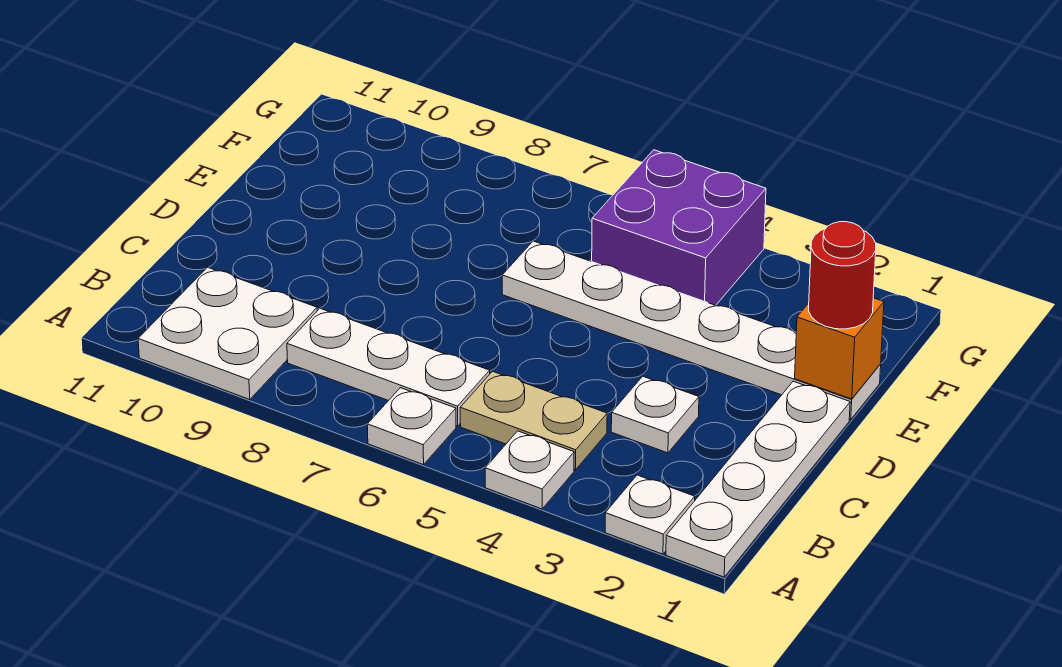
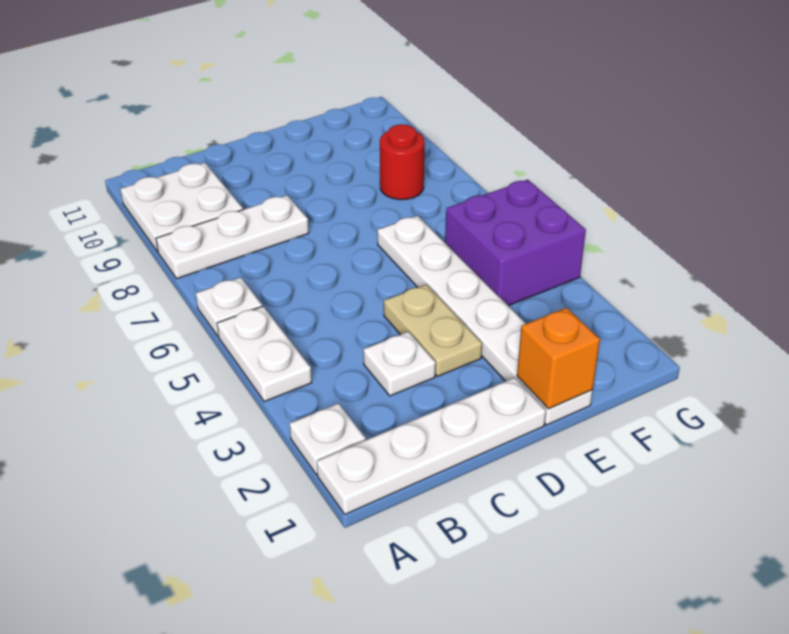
white plate A4 level 1 -> white plate A4:A5 level 1
tan plate B4:B5 level 1 -> tan plate D3:D4 level 1
white plate B6:B8 level 1 -> white plate A8:C8 level 1
red round brick E1 level 3 -> red round brick F8 level 1

